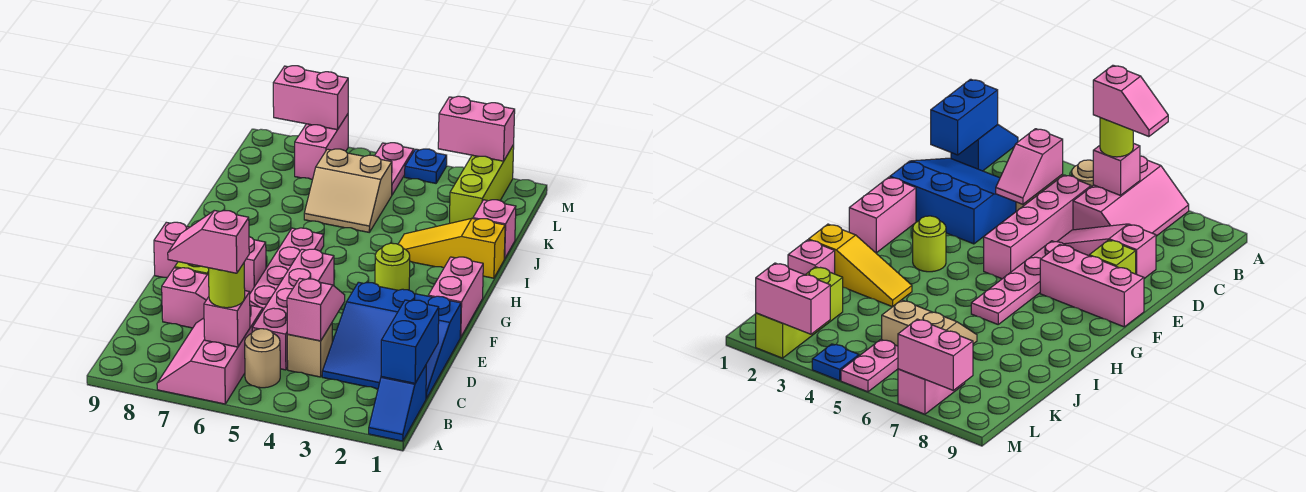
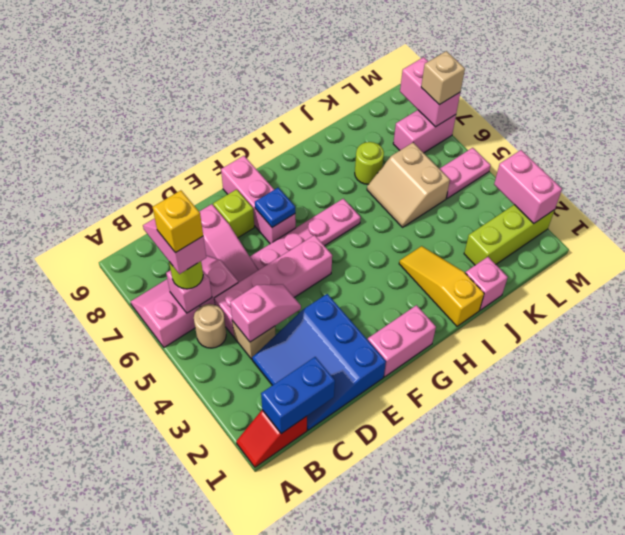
blue slope A1:B1 level 1 top B -> red slope A1:B1 level 1 top B
none -> yellow brick B6 level 5
lime round brick G3 level 1 -> lime round brick J7 level 1
blue plate M4 level 1 -> blue plate F7 level 2
none -> tan brick M7 level 3

